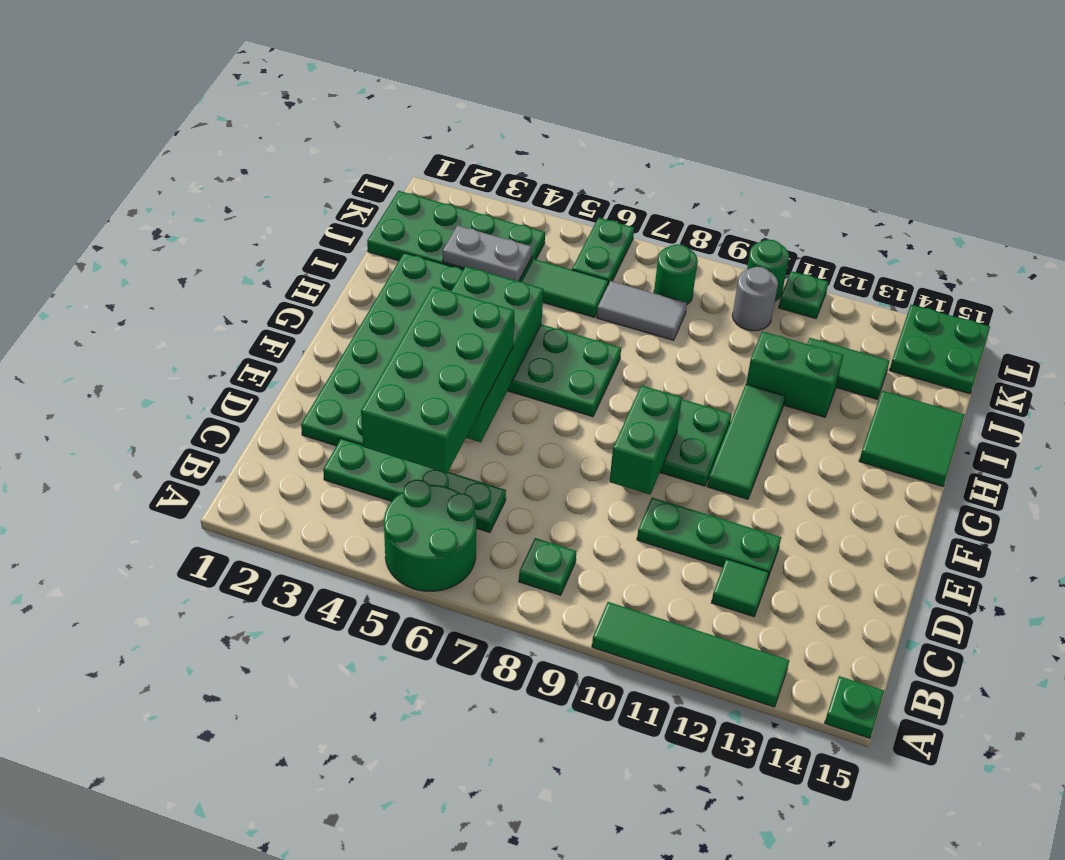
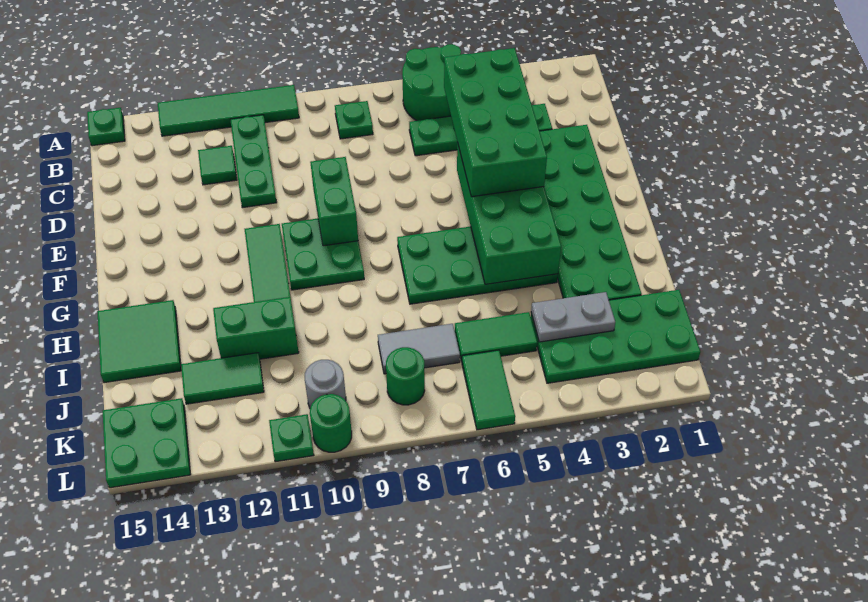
green plate D10:D12 level 1 -> green plate B11:D11 level 1
green plate K6:L6 level 1 -> green tile K6:L6 level 1

